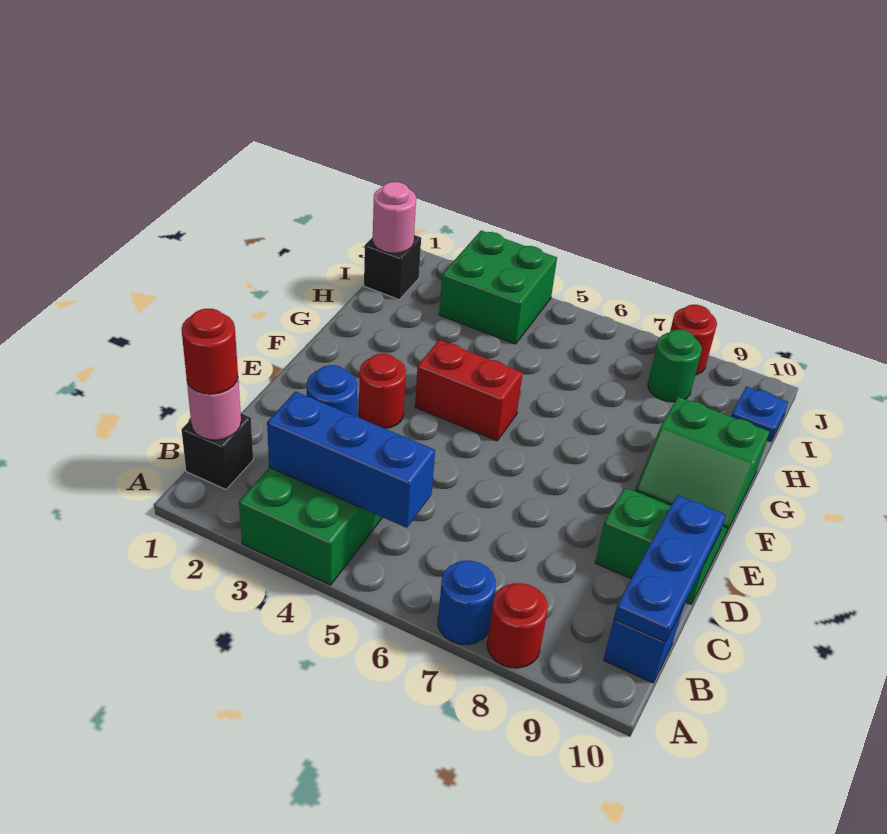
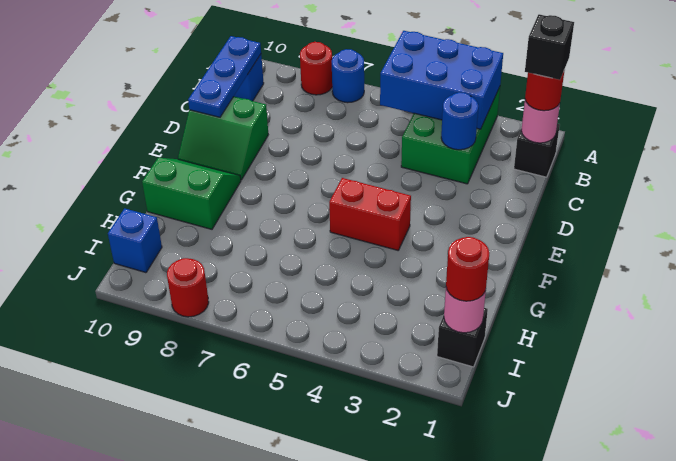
none -> black brick B1 level 4
blue brick B3:B5 level 2 -> blue brick A3:B5 level 2
red round brick E3 level 1 -> red round brick I1 level 3
green brick I3:J4 level 1 -> none
green round brick I8 level 1 -> none
blue plate I10 level 1 -> blue brick I10 level 1

